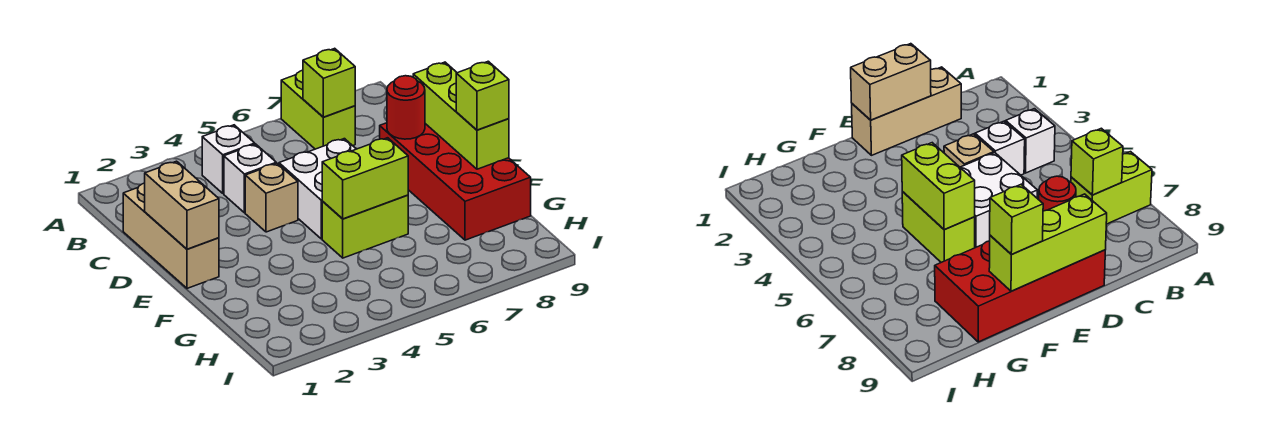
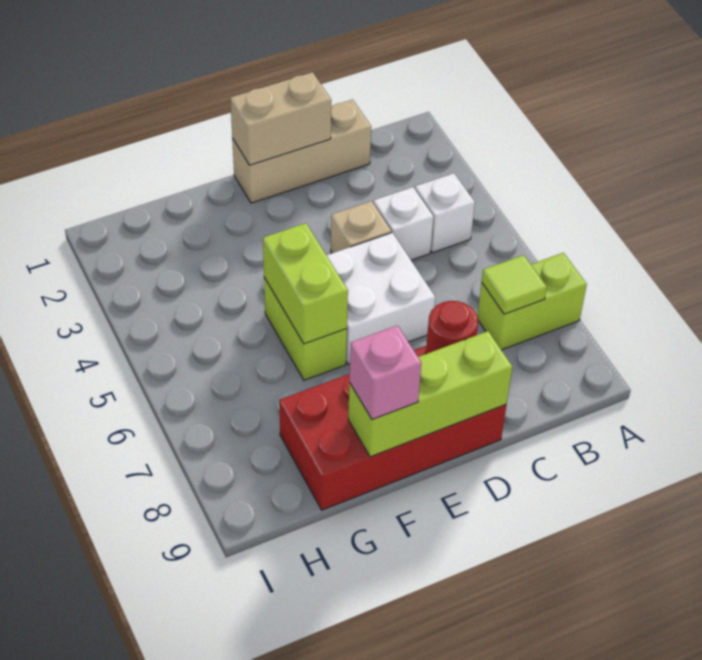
lime brick B7 level 2 -> lime tile B7 level 2
lime brick F9 level 3 -> pink brick F9 level 3

